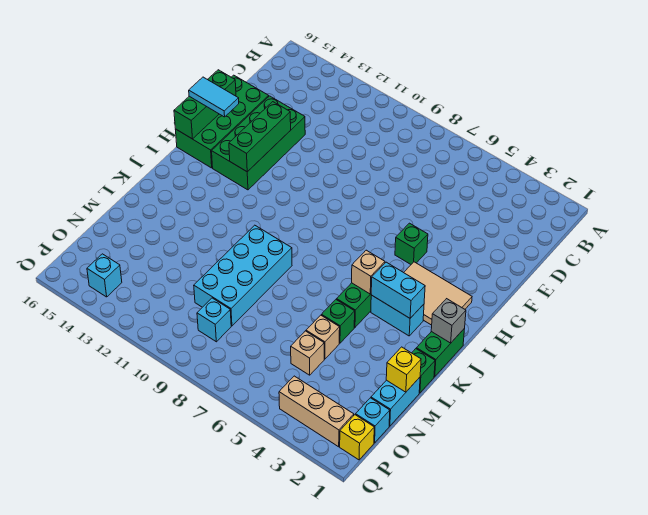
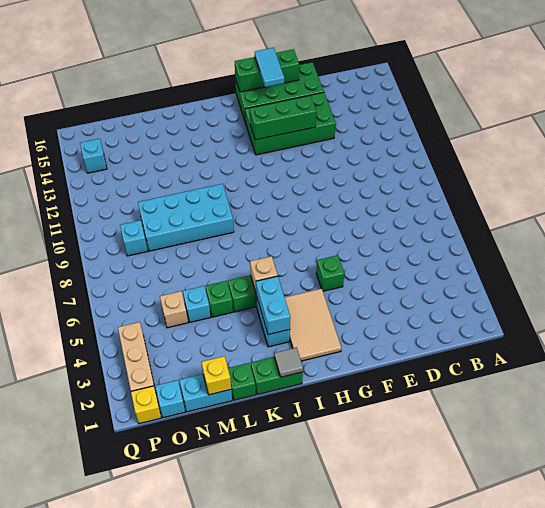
grey brick J1 level 2 -> grey tile J1 level 2
tan brick M5 level 1 -> cyan brick M5 level 1

